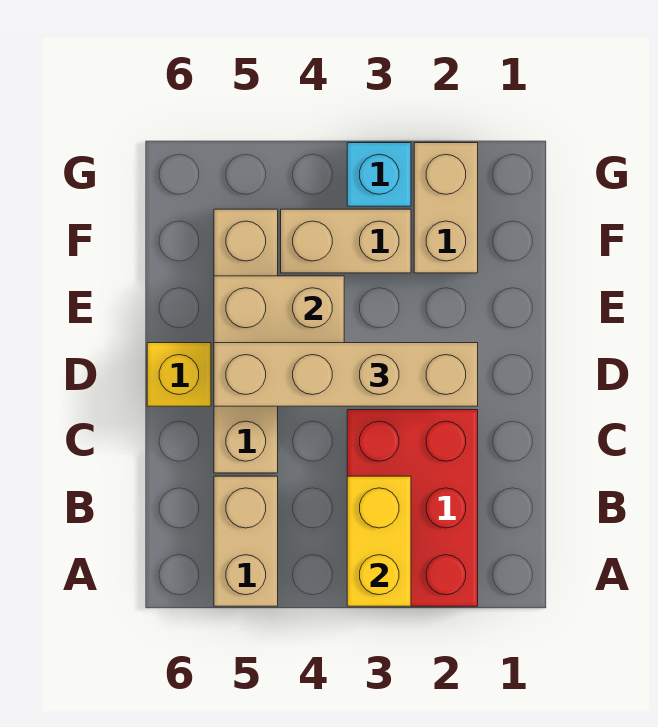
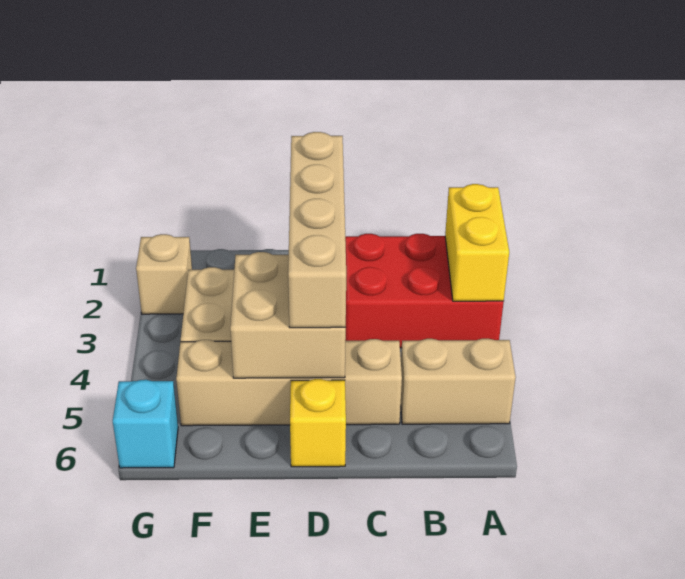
yellow brick A3:B3 level 2 -> yellow brick A2:A3 level 2
tan brick F2:G2 level 1 -> tan brick G2 level 1
cyan brick G3 level 1 -> cyan brick G6 level 1

